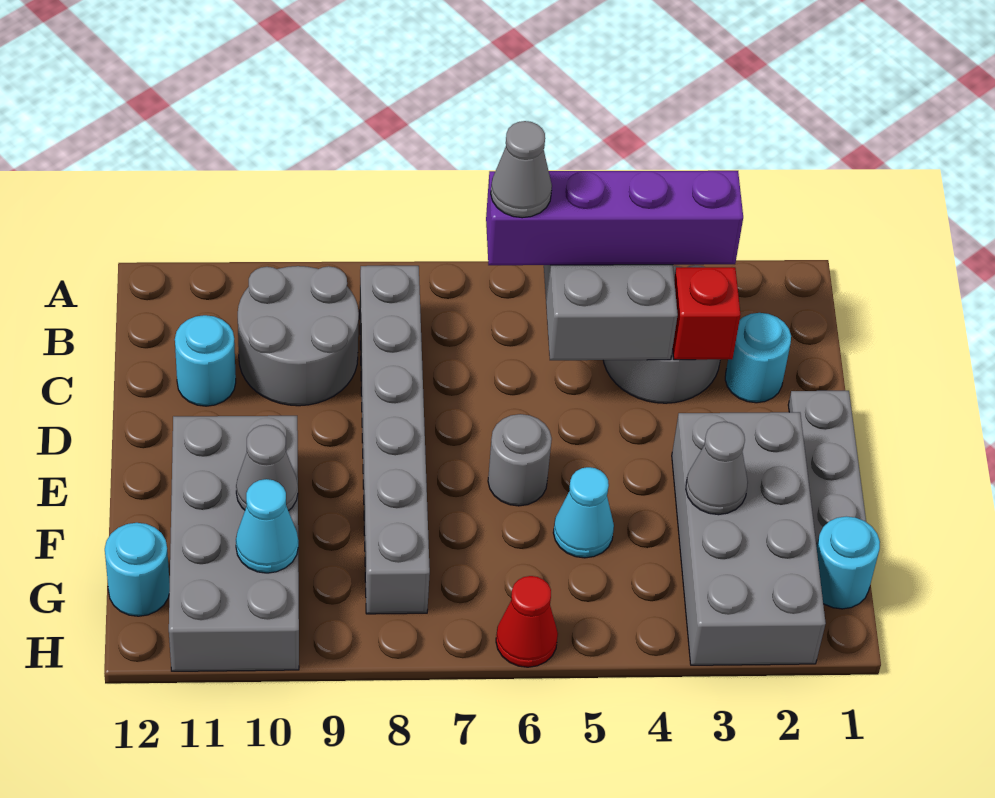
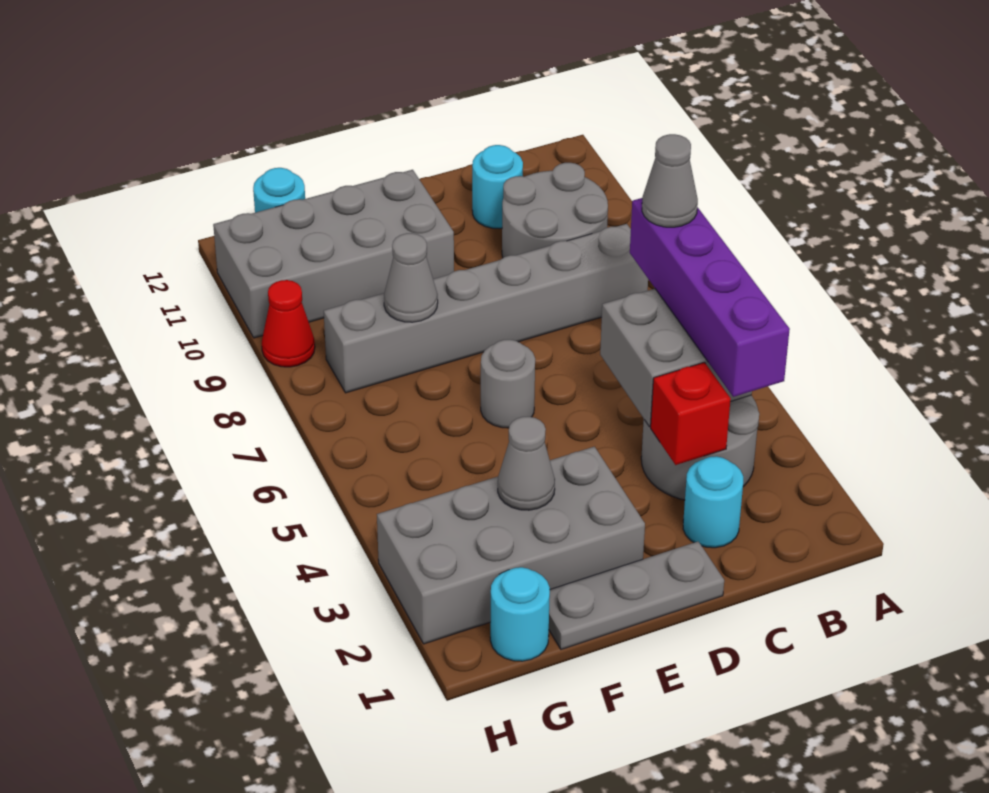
cyan cone F5 level 1 -> none
grey cone F10 level 2 -> grey cone F8 level 2
cyan cone G10 level 2 -> none
red cone H6 level 1 -> red cone H9 level 1

